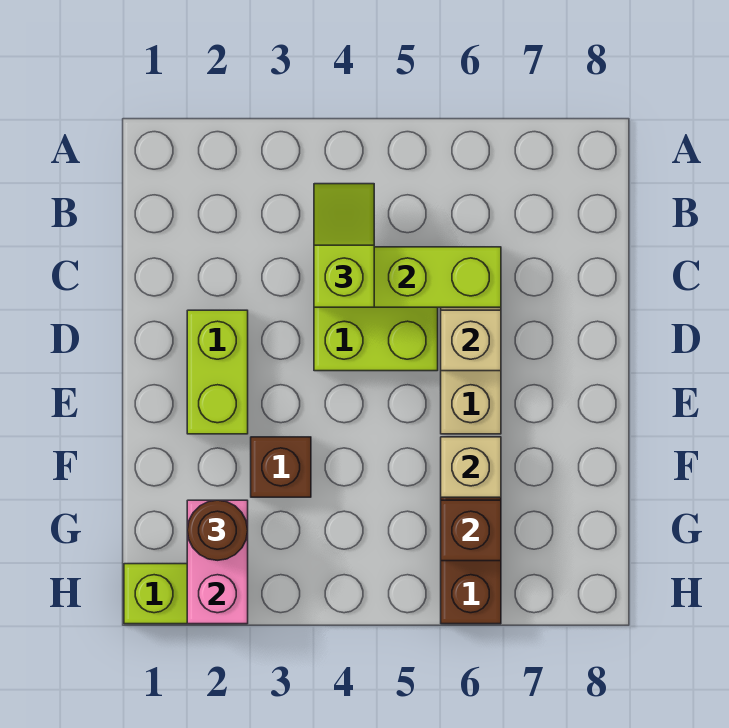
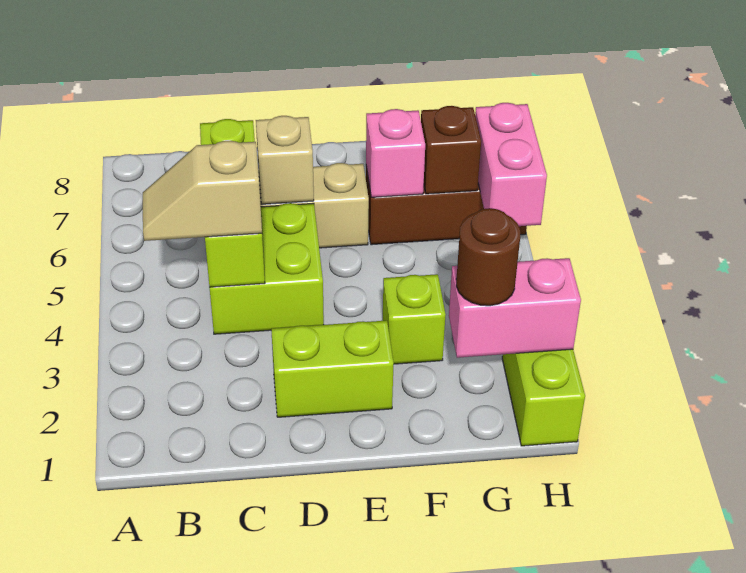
lime slope B4:C4 level 3 top C -> tan slope B4:C4 level 3 top C
brown brick F3 level 1 -> lime brick F3 level 1
tan brick F6 level 2 -> pink brick F6 level 2
none -> pink brick H5:H6 level 2

